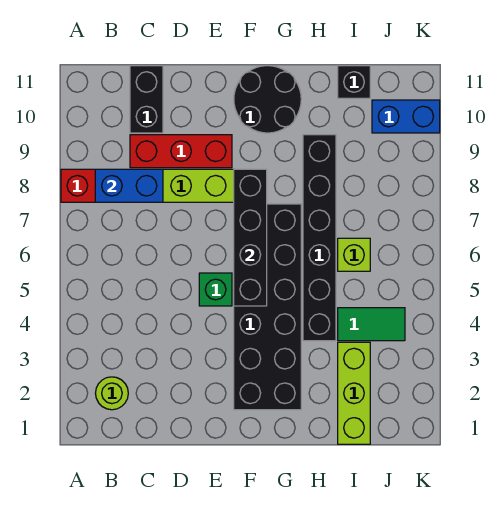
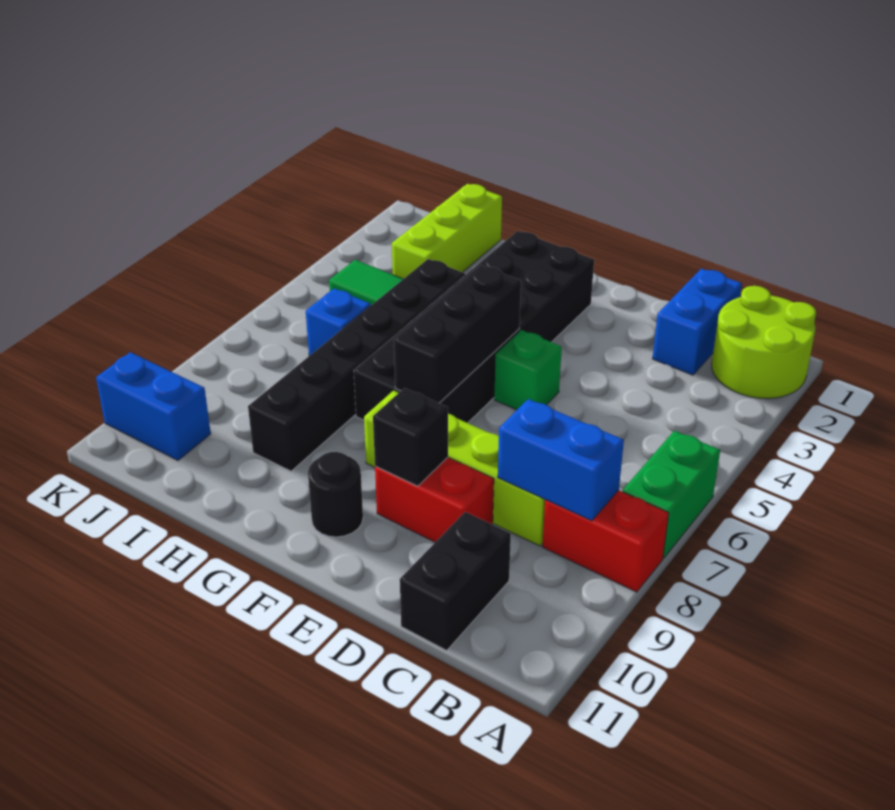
none -> green brick A6:A7 level 1
lime round brick B2 level 1 -> lime round brick A1:B2 level 1
none -> blue brick C1:C2 level 1
red brick C9:E9 level 1 -> red brick D9:E9 level 1
black brick F5:F8 level 2 -> black brick F5:F7 level 2
black round brick F10:G11 level 1 -> black round brick F10 level 1
lime brick I6 level 1 -> blue brick I6 level 1
black brick I11 level 1 -> black brick E9 level 2

